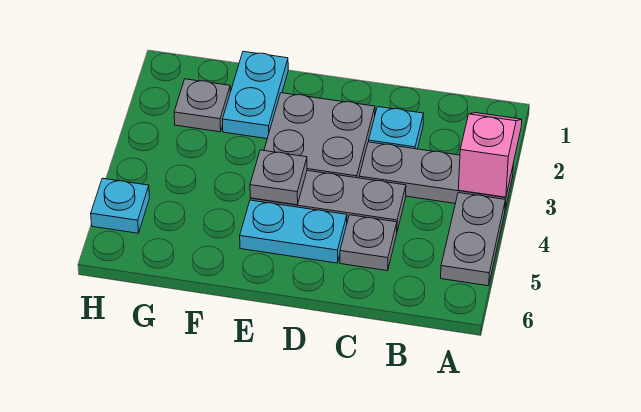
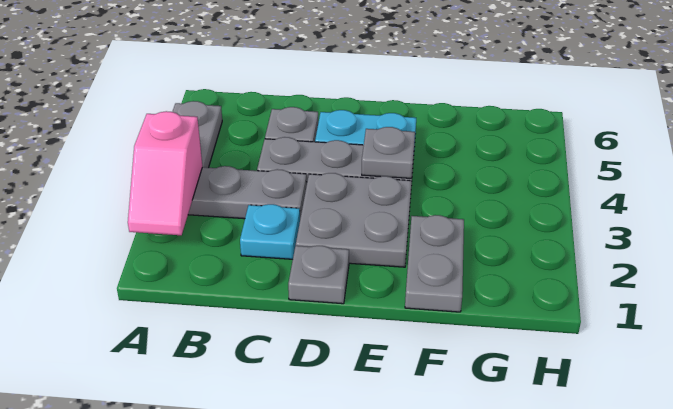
cyan plate F1:F2 level 1 -> grey plate F1:F2 level 1
grey plate G2 level 1 -> grey plate D1 level 1
cyan plate H5 level 1 -> none

